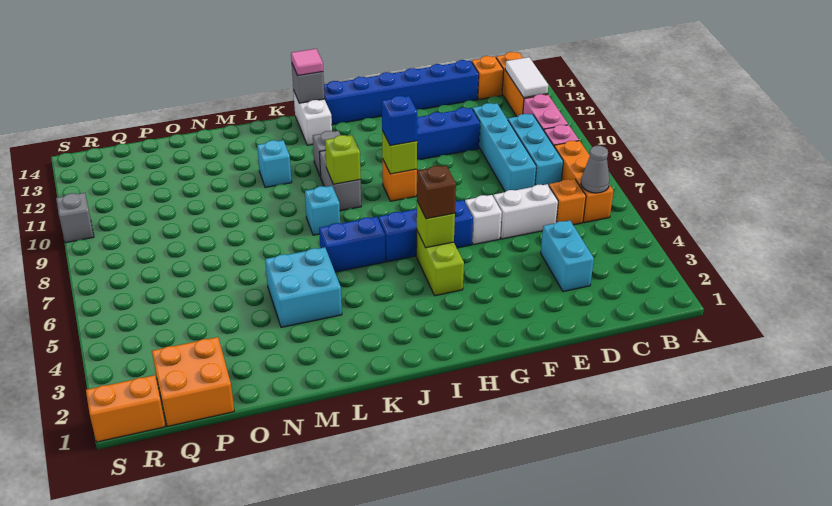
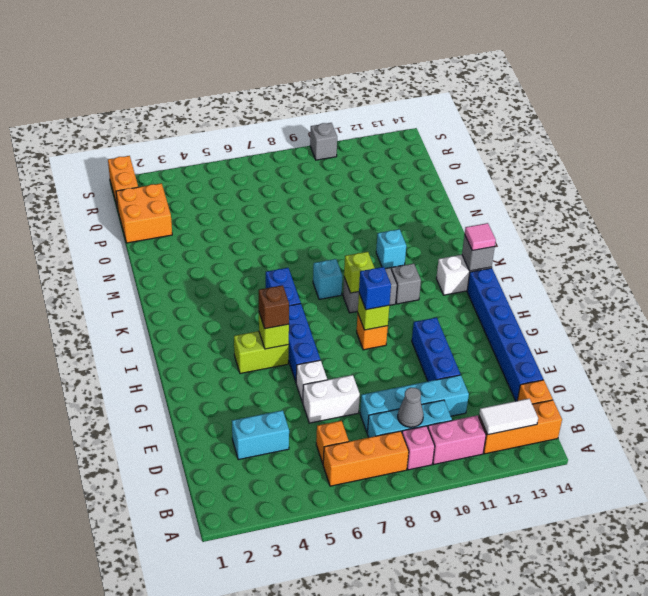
grey cone B6 level 2 -> grey cone C9 level 2
white brick D6:E6 level 1 -> white brick E6:E7 level 1
cyan brick L4:M5 level 1 -> none

